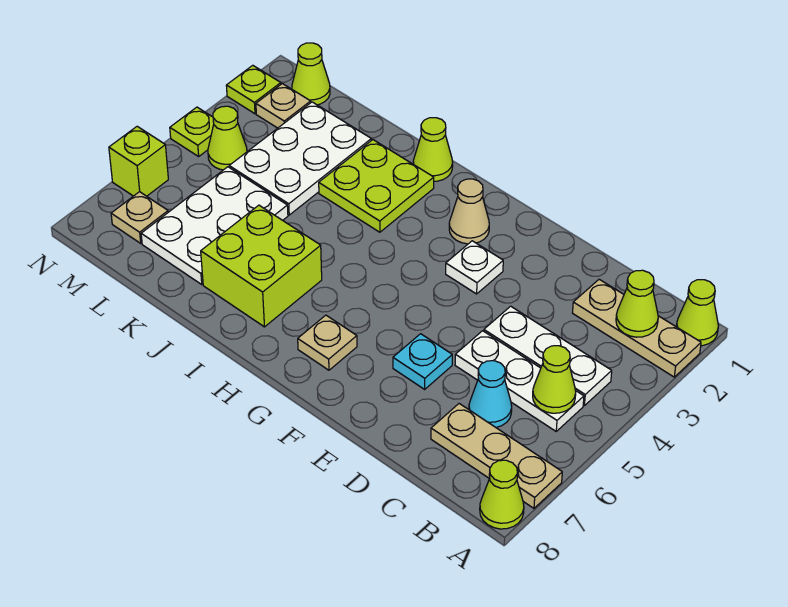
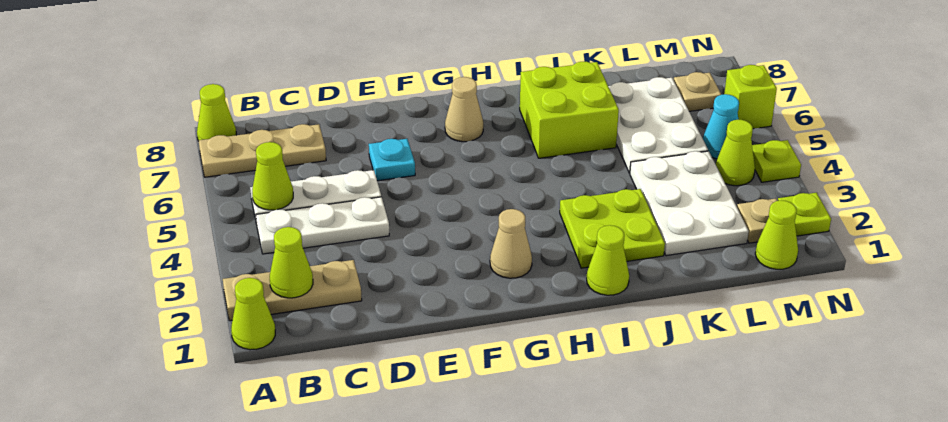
cyan cone C6 level 1 -> cyan cone M5 level 1
white plate F3 level 1 -> none
tan plate G7 level 1 -> tan cone G7 level 1

